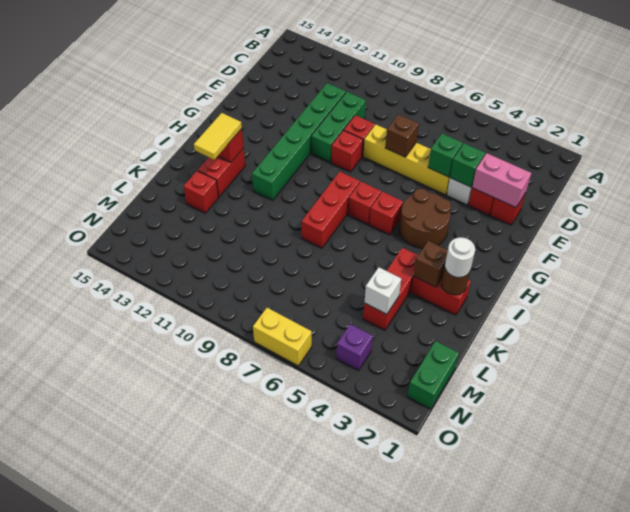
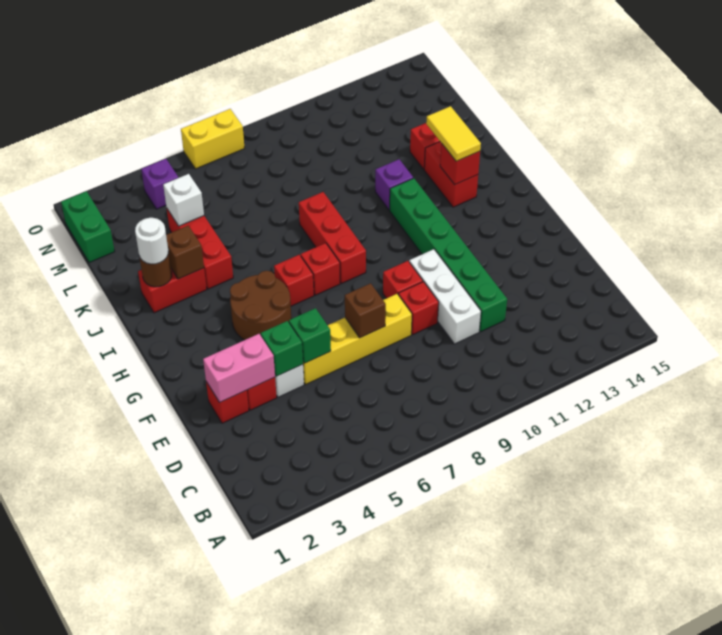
green brick D10:F10 level 1 -> white brick D10:F10 level 1
none -> purple brick J11 level 1

